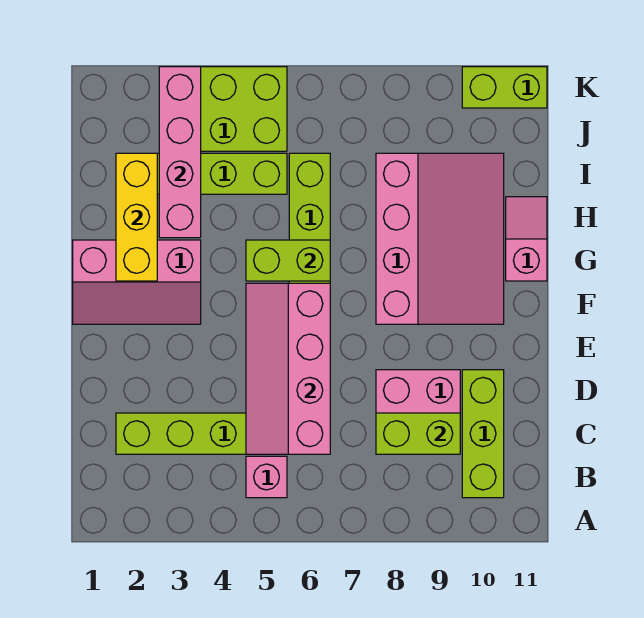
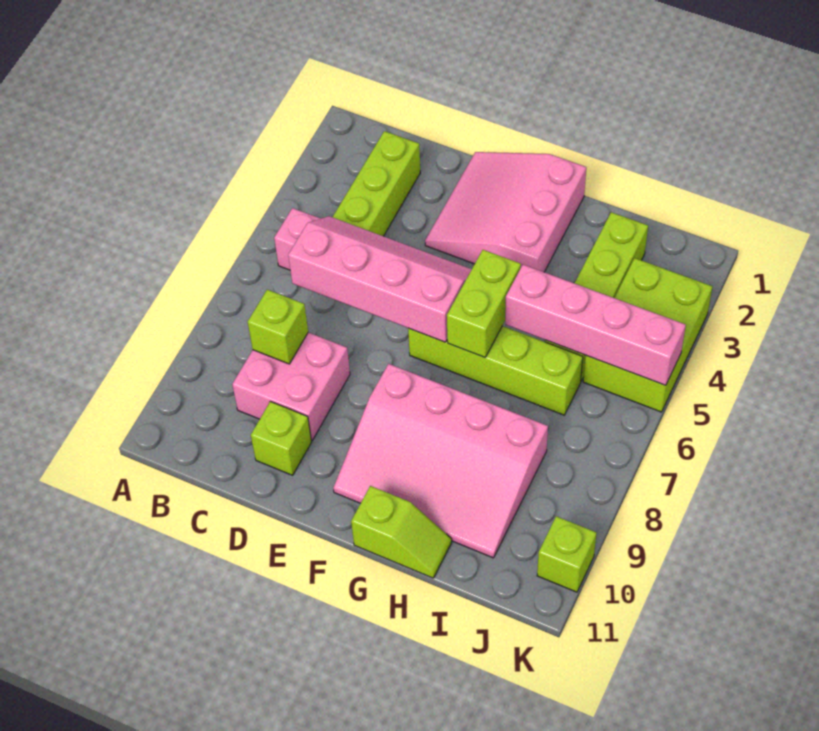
lime brick B10:D10 level 1 -> lime brick D10 level 1
lime brick C8:C9 level 2 -> lime brick C8 level 2
pink slope F1:G3 level 1 top G -> pink slope E1:G3 level 1 top G
yellow brick G2:I2 level 2 -> none
pink slope G11:H11 level 1 top G -> lime slope G11:H11 level 1 top G
pink brick H3:K3 level 2 -> pink brick H5:K5 level 2
lime brick K10:K11 level 1 -> lime brick K10 level 1

